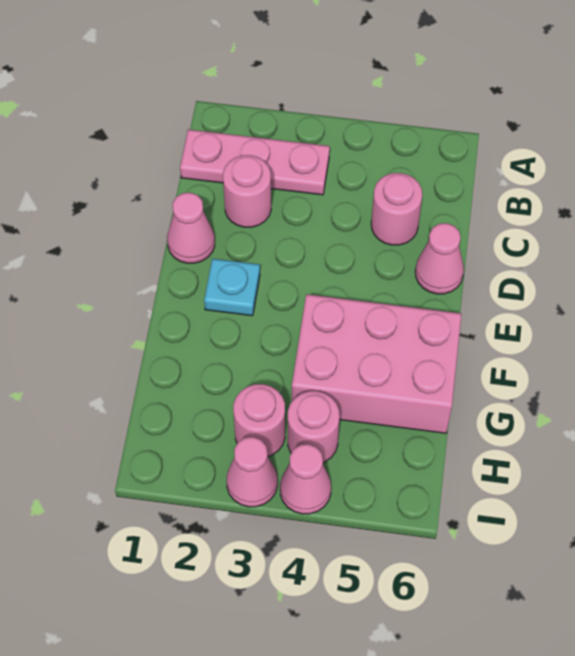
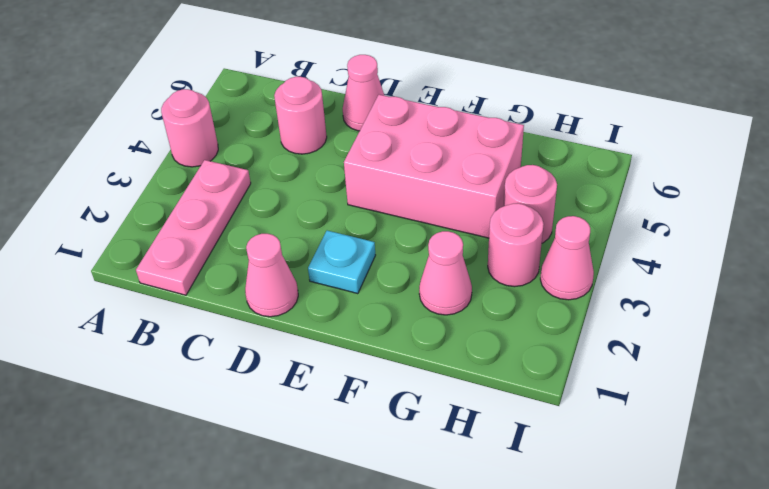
pink round brick C2 level 1 -> pink round brick A4 level 1
pink brick F4:G6 level 1 -> pink brick E4:G5 level 1
pink cone I4 level 1 -> pink cone G2 level 1

